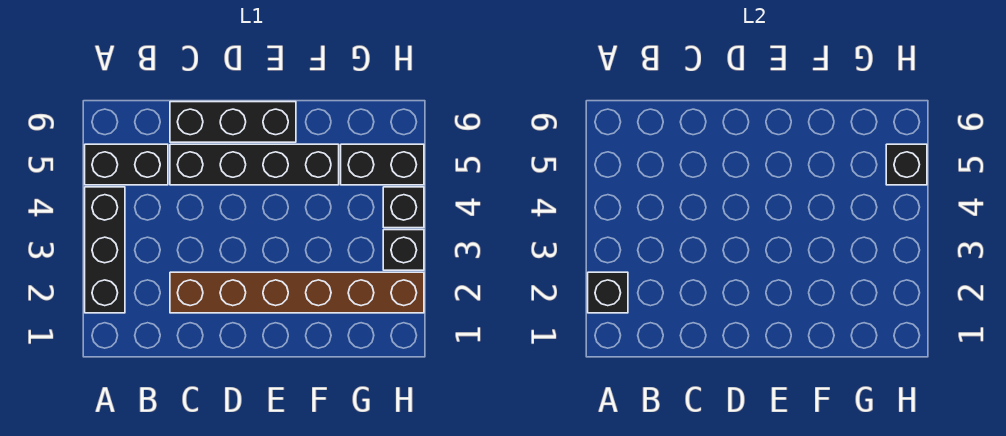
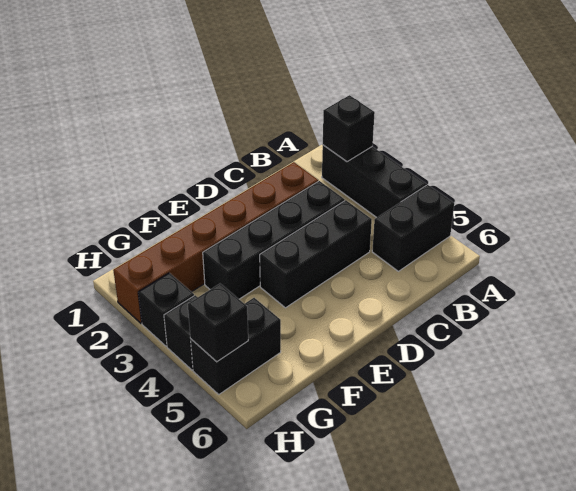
black brick C5:F5 level 1 -> black brick C3:F3 level 1
black brick C6:E6 level 1 -> black brick C4:E4 level 1

